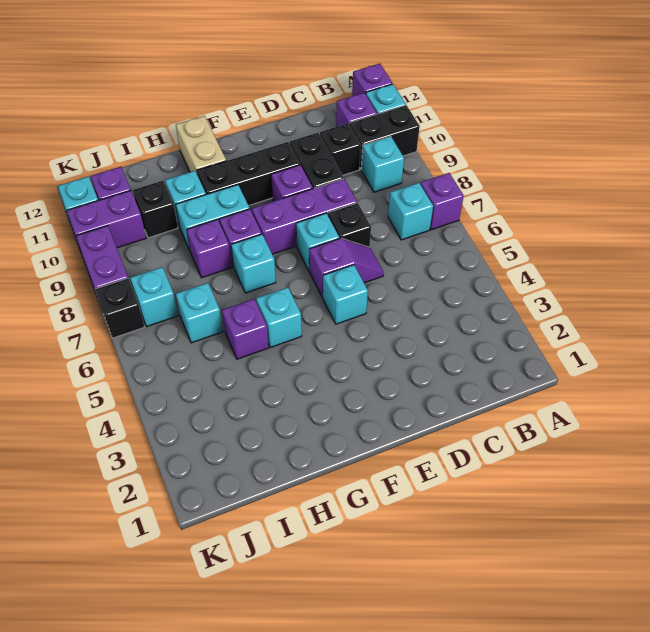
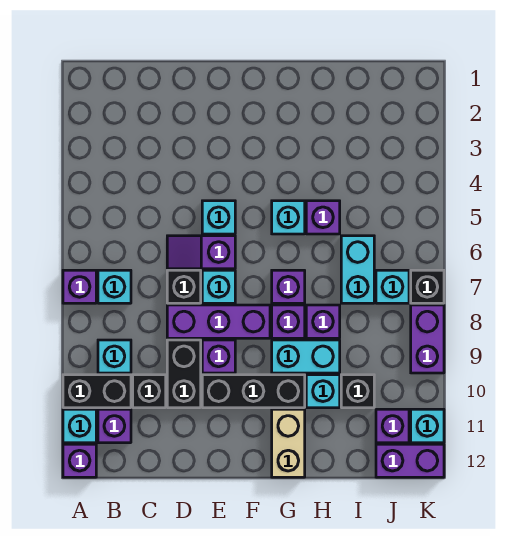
cyan brick G7 level 1 -> purple brick G7 level 1
cyan brick I6 level 1 -> cyan brick I6:I7 level 1
purple brick J10:K10 level 1 -> purple brick J12:K12 level 1

